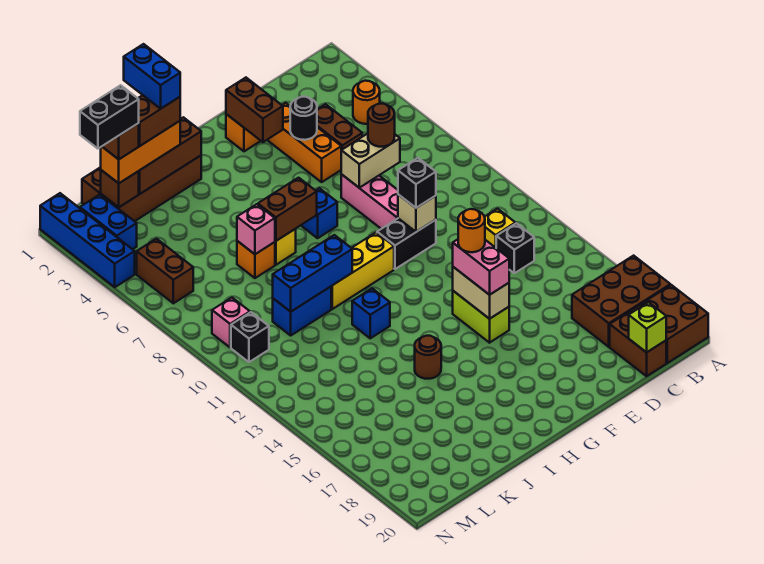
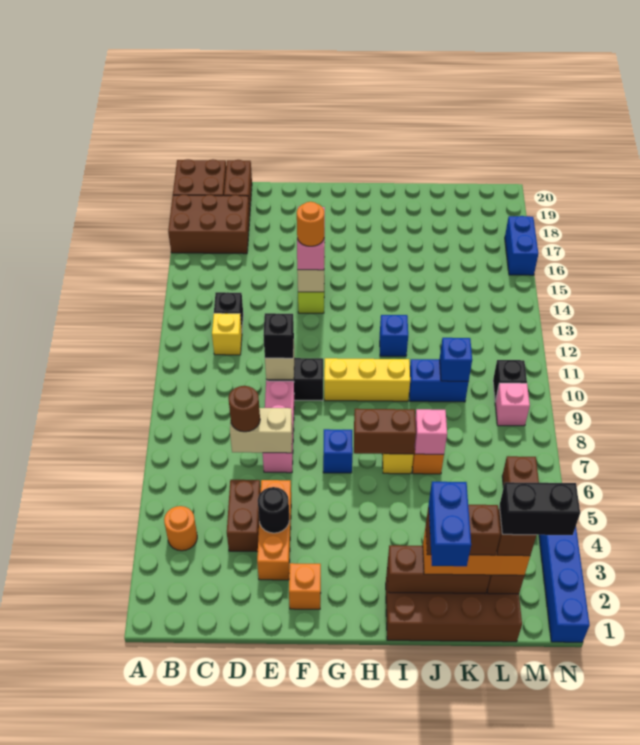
lime brick C20 level 2 -> none
brown brick F2:F3 level 2 -> none
blue brick I10:K10 level 2 -> blue brick K10 level 2
brown round brick I15 level 1 -> none
blue brick M2:M3 level 1 -> blue brick N16:N17 level 1

